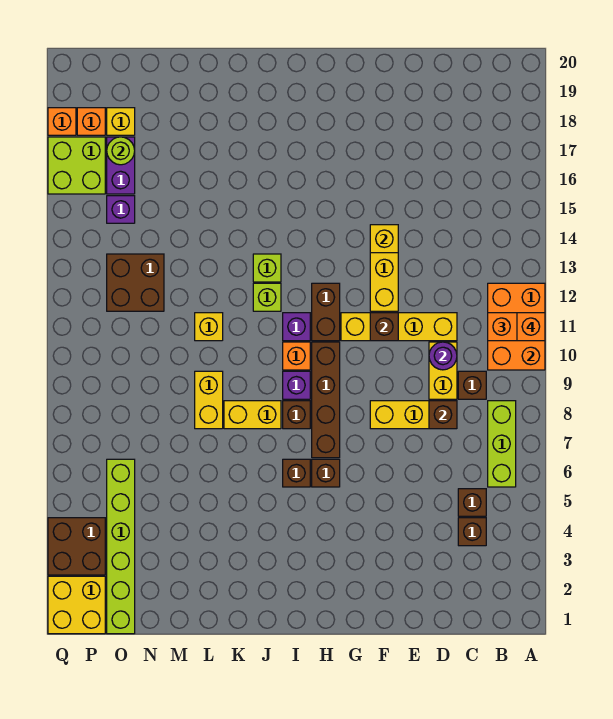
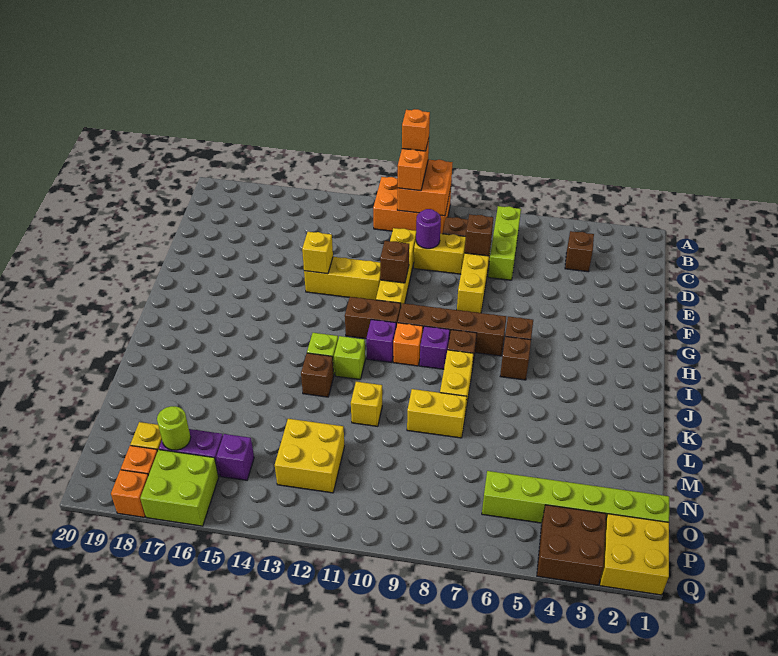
lime brick B6:B8 level 1 -> lime brick B7:D7 level 1
brown brick C5 level 1 -> brown brick K13 level 1
brown brick N12:O13 level 1 -> yellow brick N12:O13 level 1

